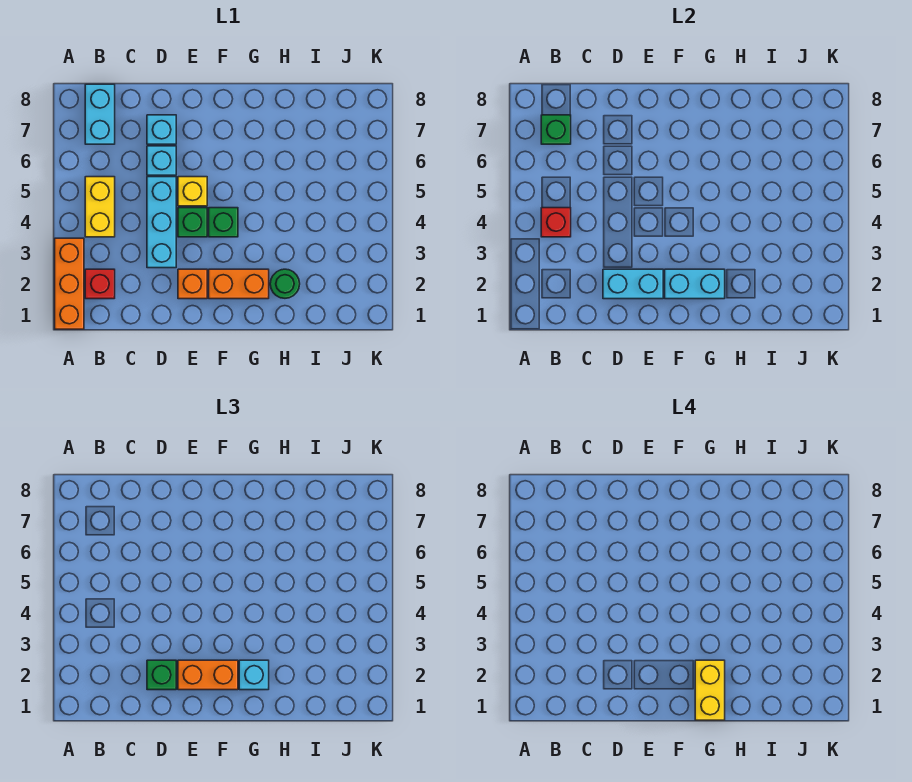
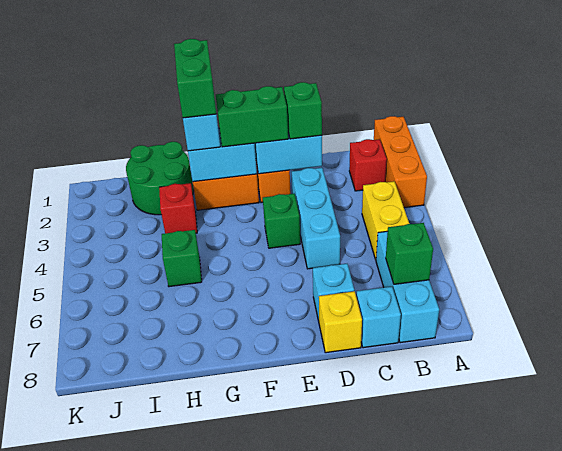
red brick B4 level 2 -> red brick H3 level 1
cyan brick B7:B8 level 1 -> cyan brick B6:B8 level 1
cyan brick D6 level 1 -> cyan brick C8 level 1
orange brick E2:F2 level 3 -> green brick E2:F2 level 3
yellow brick E5 level 1 -> yellow brick D8 level 1
green brick F4 level 1 -> green brick H5 level 1
yellow brick G1:G2 level 4 -> green brick G1:G2 level 4
green round brick H2 level 1 -> green round brick H1:I2 level 1

